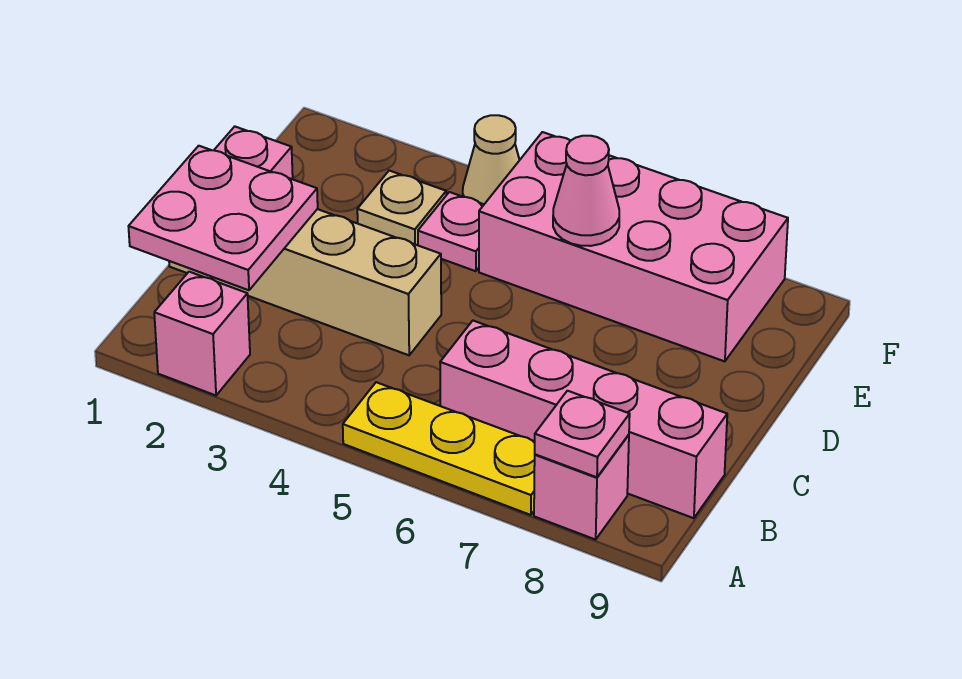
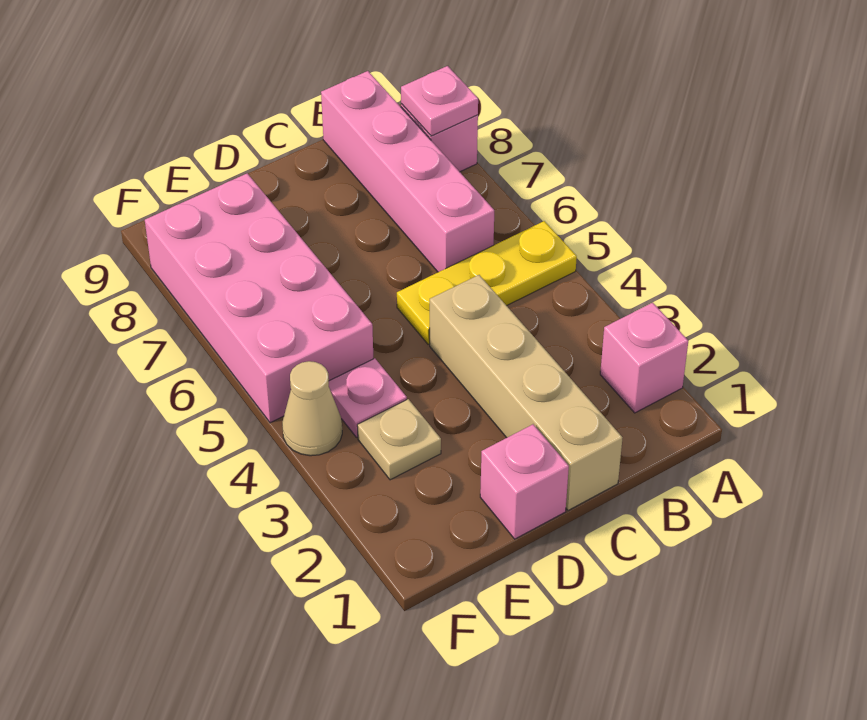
yellow plate A5:A7 level 1 -> yellow plate A5:C5 level 1
pink plate B1:C2 level 2 -> none
pink cone E6 level 2 -> none

